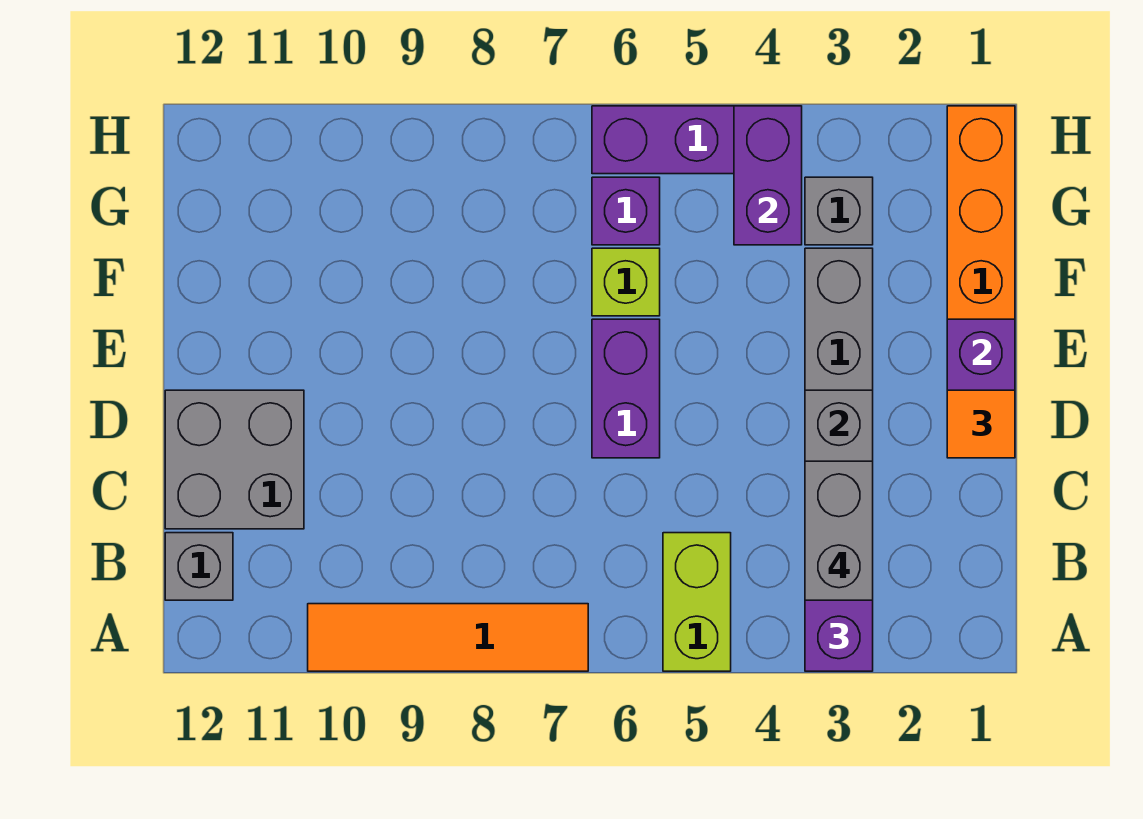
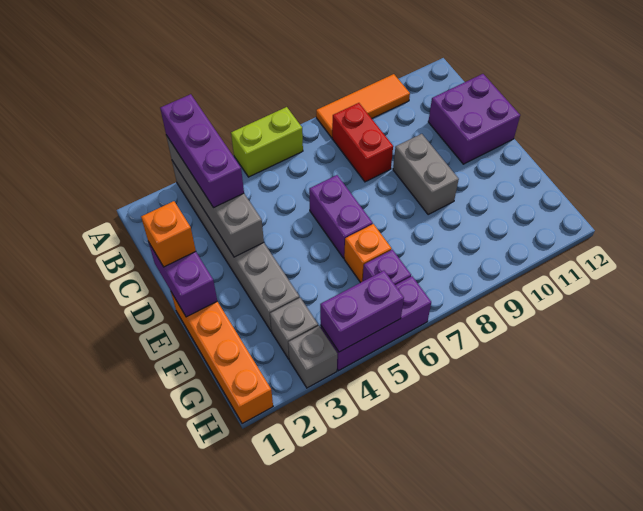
lime brick A5:B5 level 1 -> lime brick A5:A6 level 1
orange tile A7:A10 level 1 -> orange tile A8:A10 level 1
grey brick B3:C3 level 4 -> grey brick D9:E9 level 1
none -> red brick B8:C8 level 1
grey brick B12 level 1 -> grey brick H3 level 1
grey brick C11:D12 level 1 -> purple brick C11:D12 level 1
orange tile D1 level 3 -> orange brick D1 level 3
lime brick F6 level 1 -> orange brick F6 level 1
purple brick G4:H4 level 2 -> purple brick H4:H5 level 2

